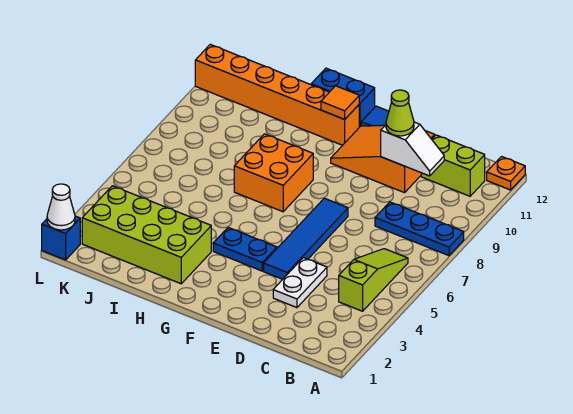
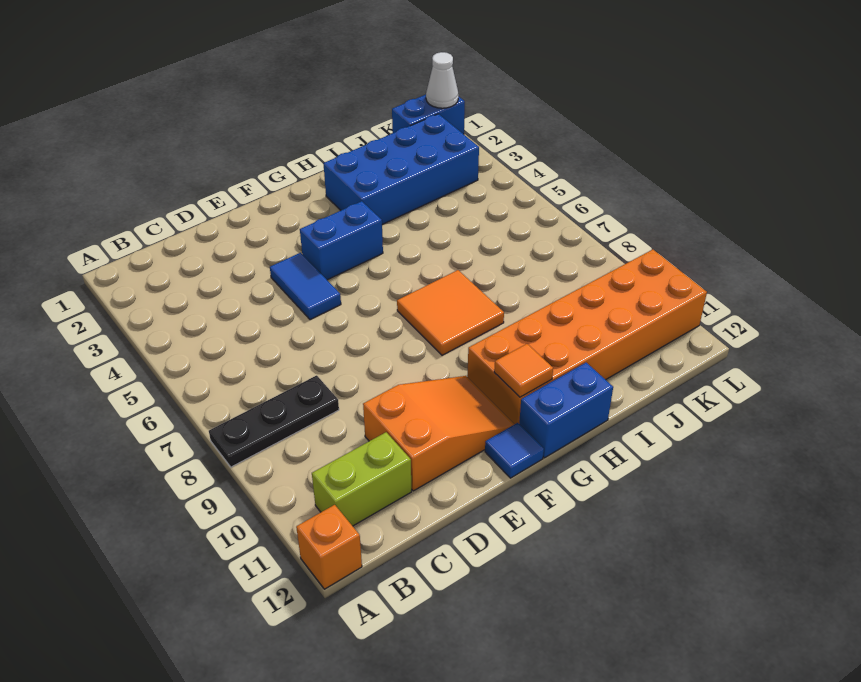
blue plate A8:C8 level 1 -> black plate A8:C8 level 1
orange plate A12 level 1 -> orange brick A12 level 1
lime slope B4:B6 level 1 top 4 -> none
white slope C10:D10 level 2 top D -> none
white plate D3:D4 level 1 -> none
lime cone D10 level 3 -> none
blue tile E4:E7 level 1 -> blue tile E4:E5 level 1
blue plate F4:G4 level 1 -> blue brick F4:G4 level 1
orange brick G7:H8 level 1 -> orange tile G7:H8 level 1
orange brick G11:L11 level 1 -> orange brick G10:L11 level 1
lime brick H2:K3 level 1 -> blue brick H2:K3 level 1
blue brick L1 level 1 -> blue brick K1:L1 level 1

